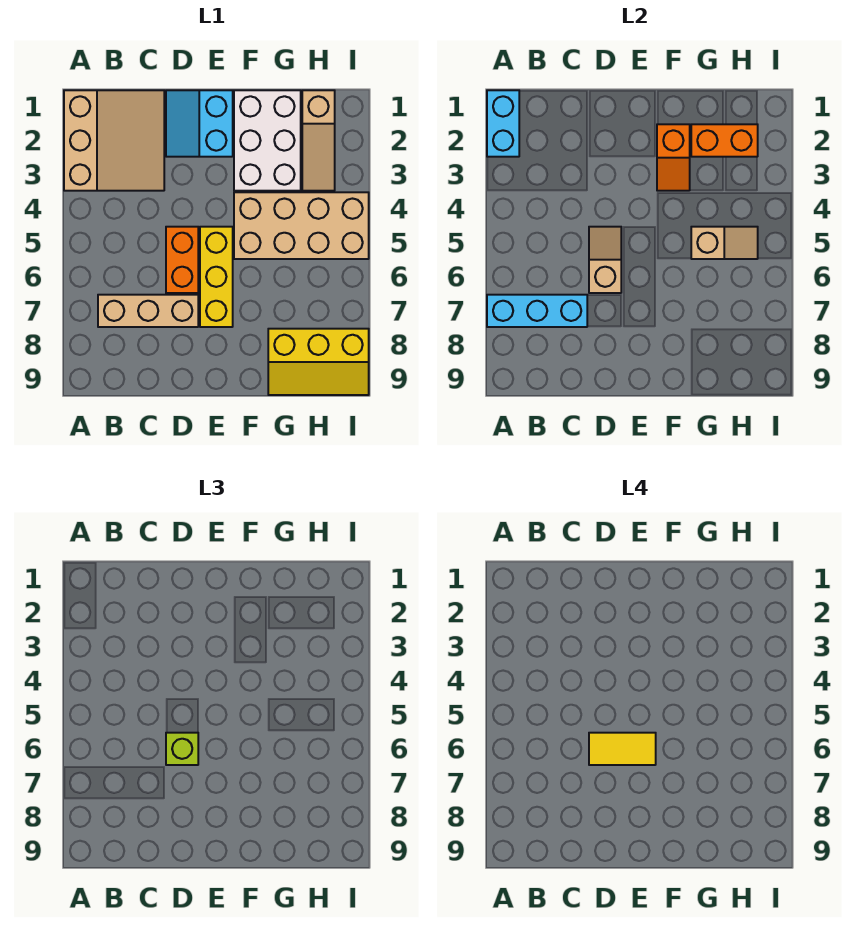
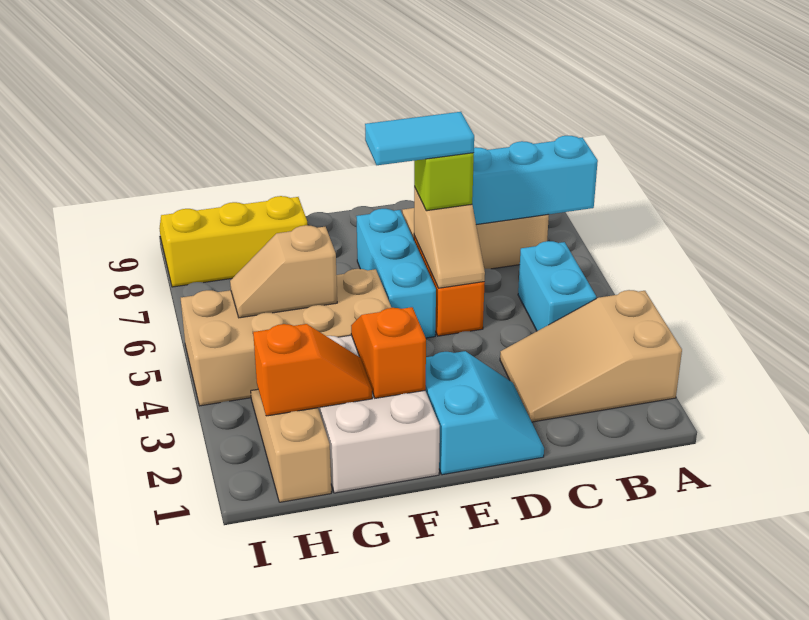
tan slope A1:C3 level 1 top A -> tan slope A2:C3 level 1 top A
cyan brick A1:A2 level 2 -> cyan brick B4:B5 level 1
yellow tile D6:E6 level 4 -> cyan tile D6:E6 level 4
yellow brick E5:E7 level 1 -> cyan brick E5:E7 level 1
orange brick G2:H2 level 2 -> orange slope G2:H2 level 2 top H

